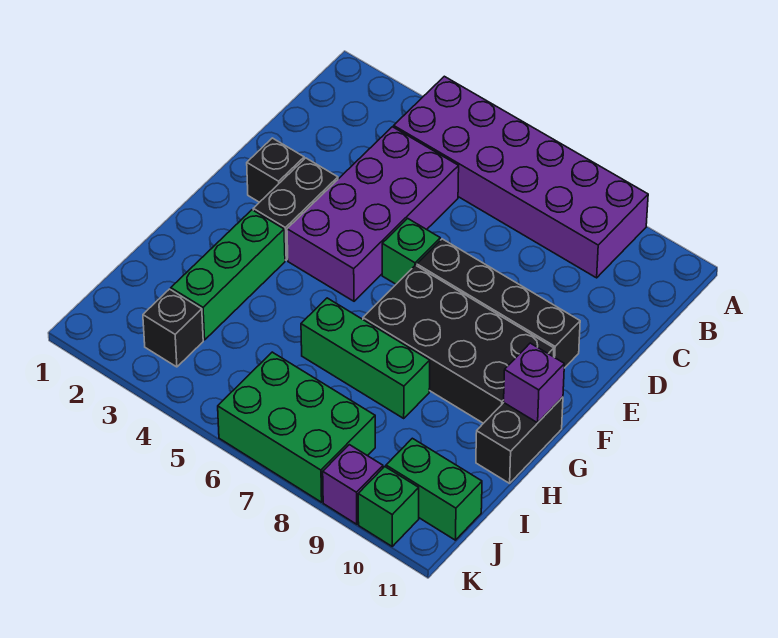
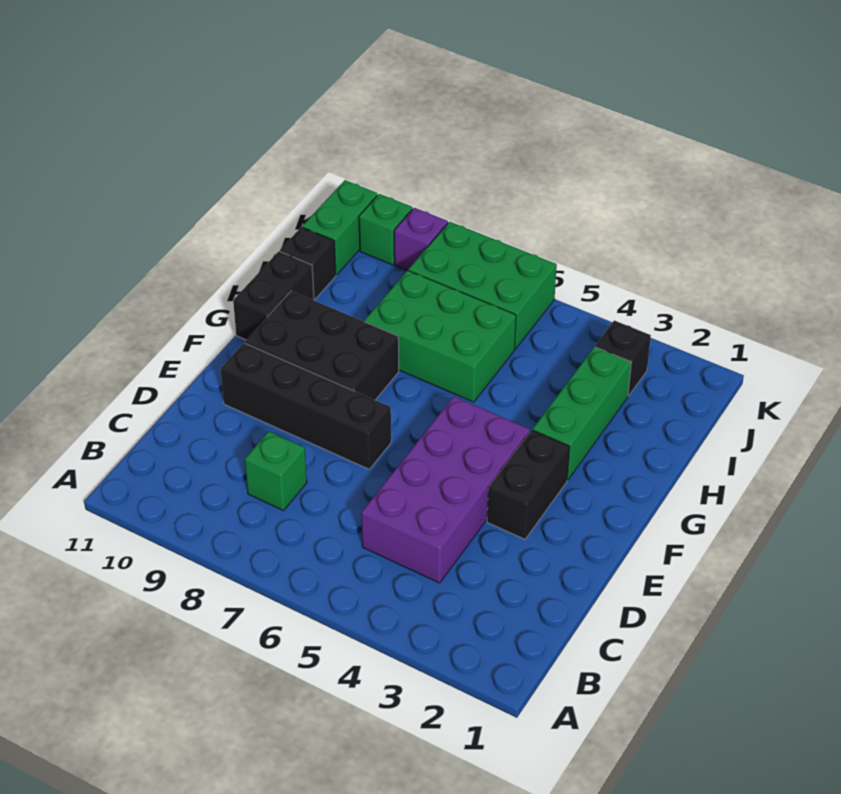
purple brick A4:B9 level 1 -> none
black brick E2 level 1 -> black brick I11 level 1
green brick E6 level 1 -> green brick C8 level 1
black brick F7:G10 level 1 -> black brick F8:G10 level 1
purple brick G11 level 2 -> none
green brick H6:H8 level 1 -> green brick H6:I8 level 1
green brick J10:J11 level 1 -> green brick J11:K11 level 1

